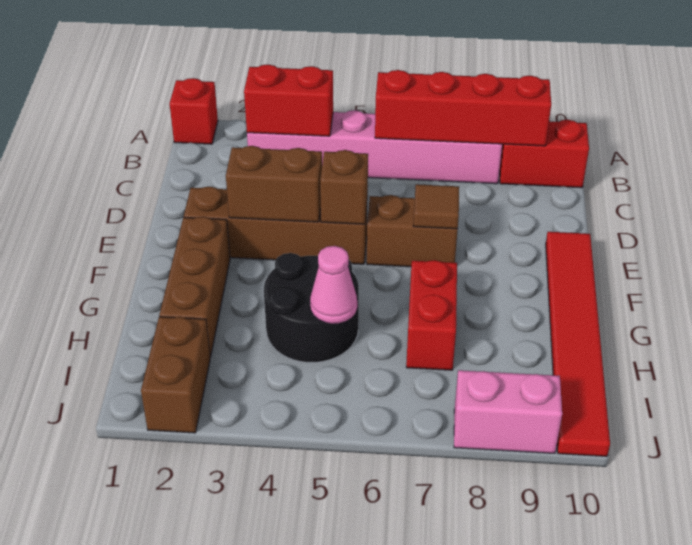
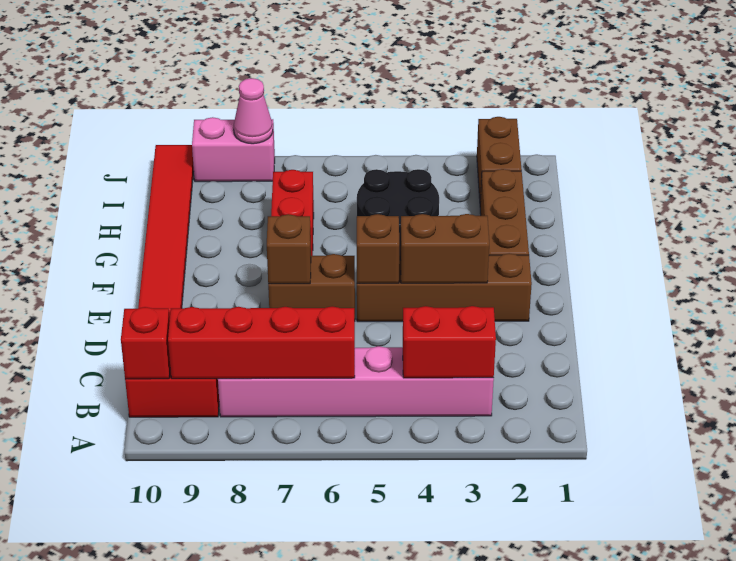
red brick A1 level 1 -> red brick B10 level 2
brown tile E7 level 2 -> brown brick E7 level 2
pink cone H5 level 2 -> pink cone J8 level 2

